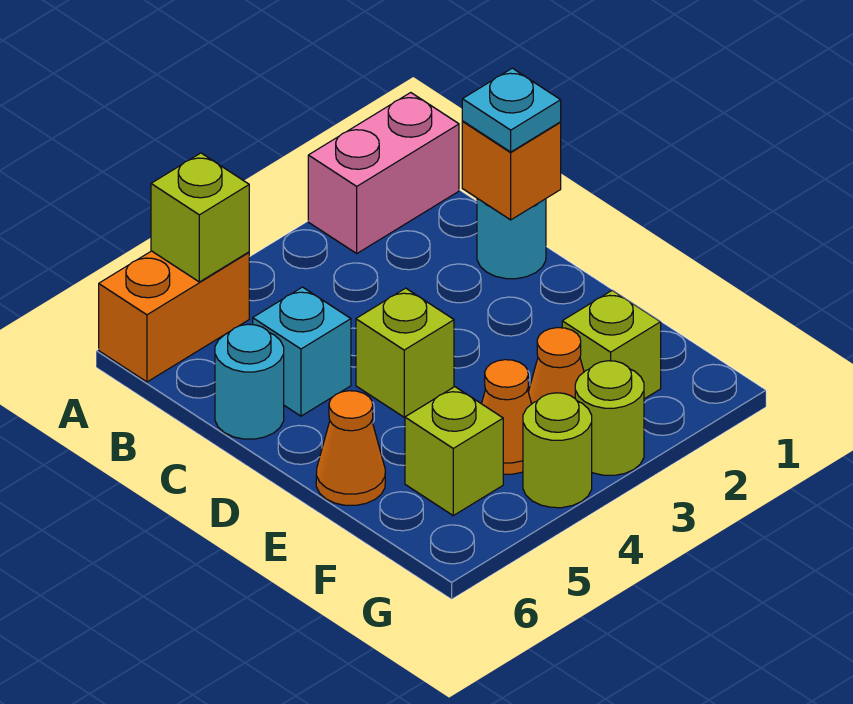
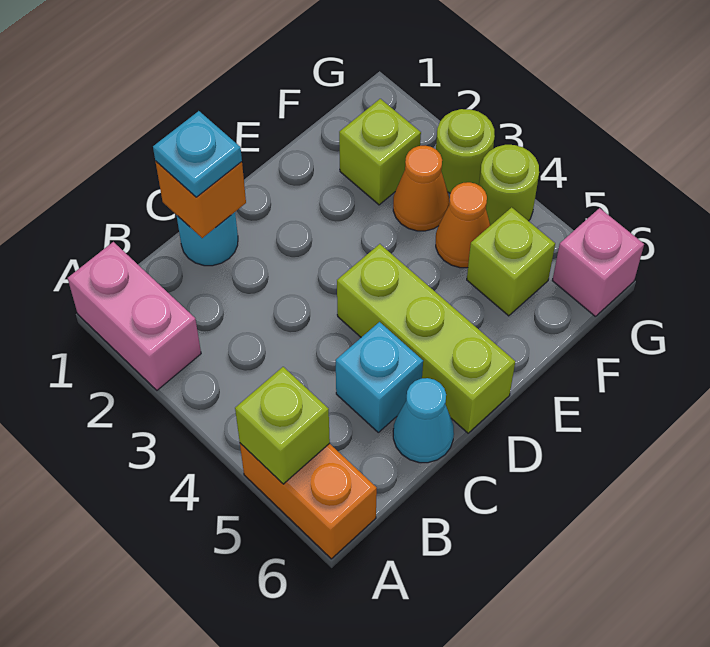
cyan round brick C6 level 1 -> cyan cone C6 level 1
lime brick D4 level 1 -> lime brick D4:D6 level 1
orange cone E6 level 1 -> none
none -> pink brick G6 level 1

